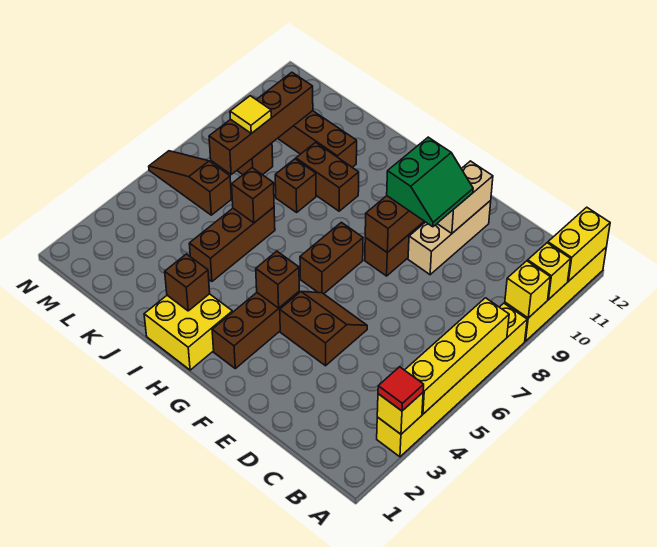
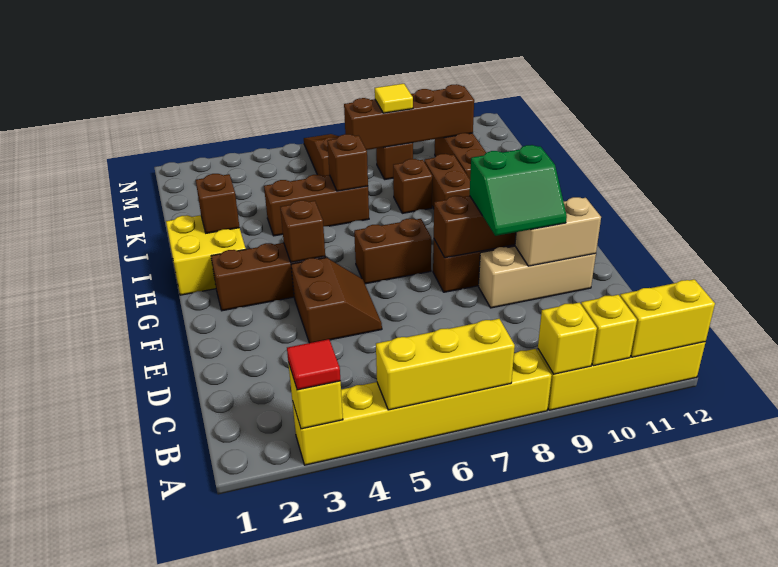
yellow brick A4:A7 level 2 -> yellow brick A5:A7 level 2

